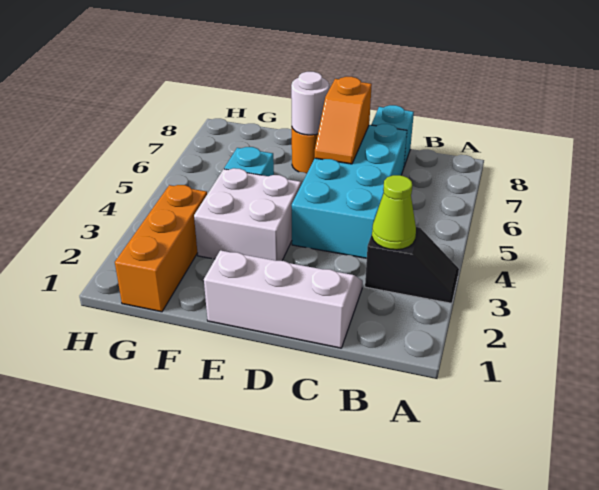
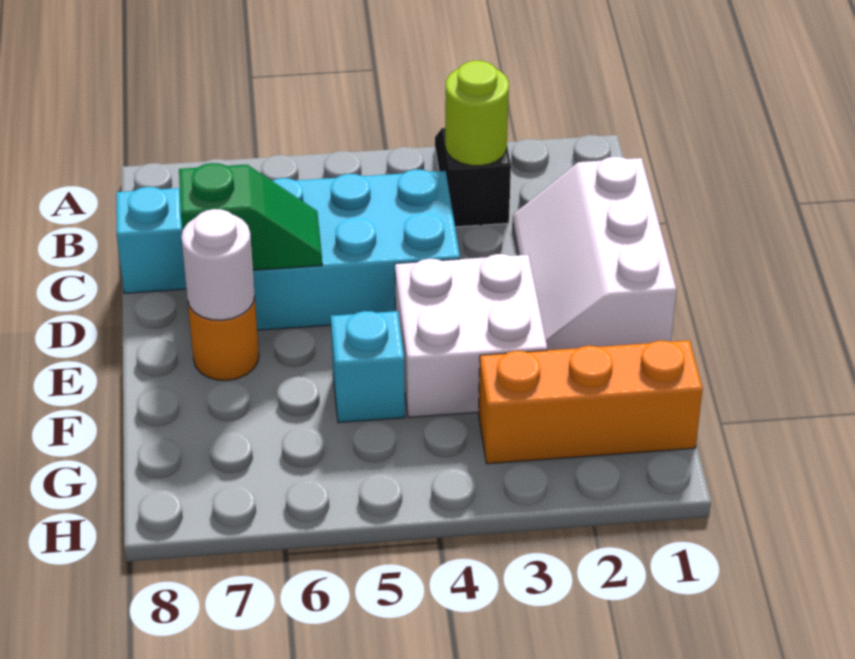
lime cone B3 level 2 -> lime round brick B3 level 2
orange slope D6:D7 level 2 top 7 -> green slope D6:D7 level 2 top 7

